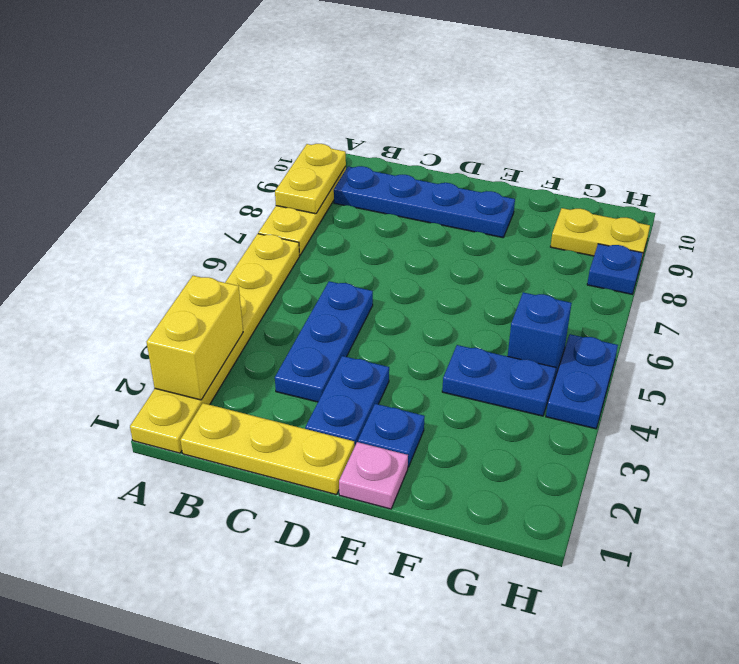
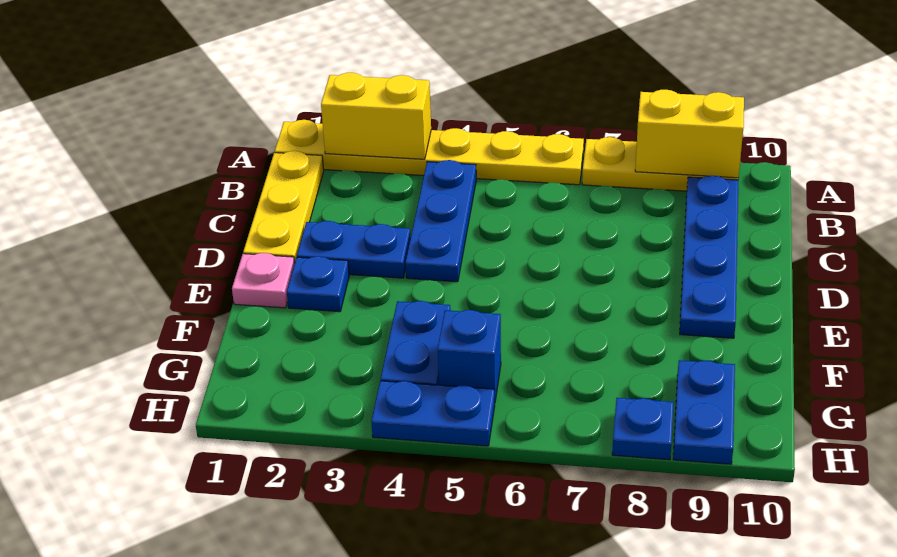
yellow plate A8:A9 level 2 -> yellow brick A8:A9 level 2
blue plate C3:C5 level 1 -> blue plate B4:D4 level 1
yellow plate G9:H9 level 1 -> blue plate G9:H9 level 1

